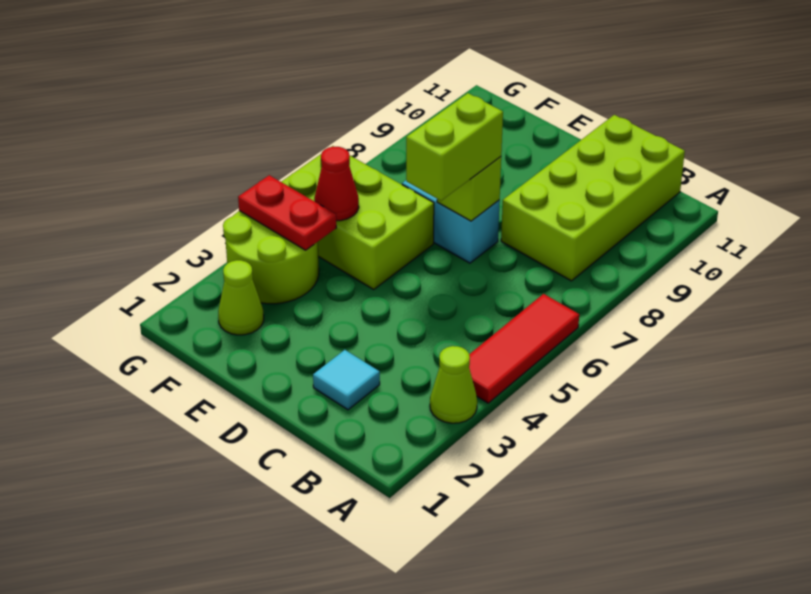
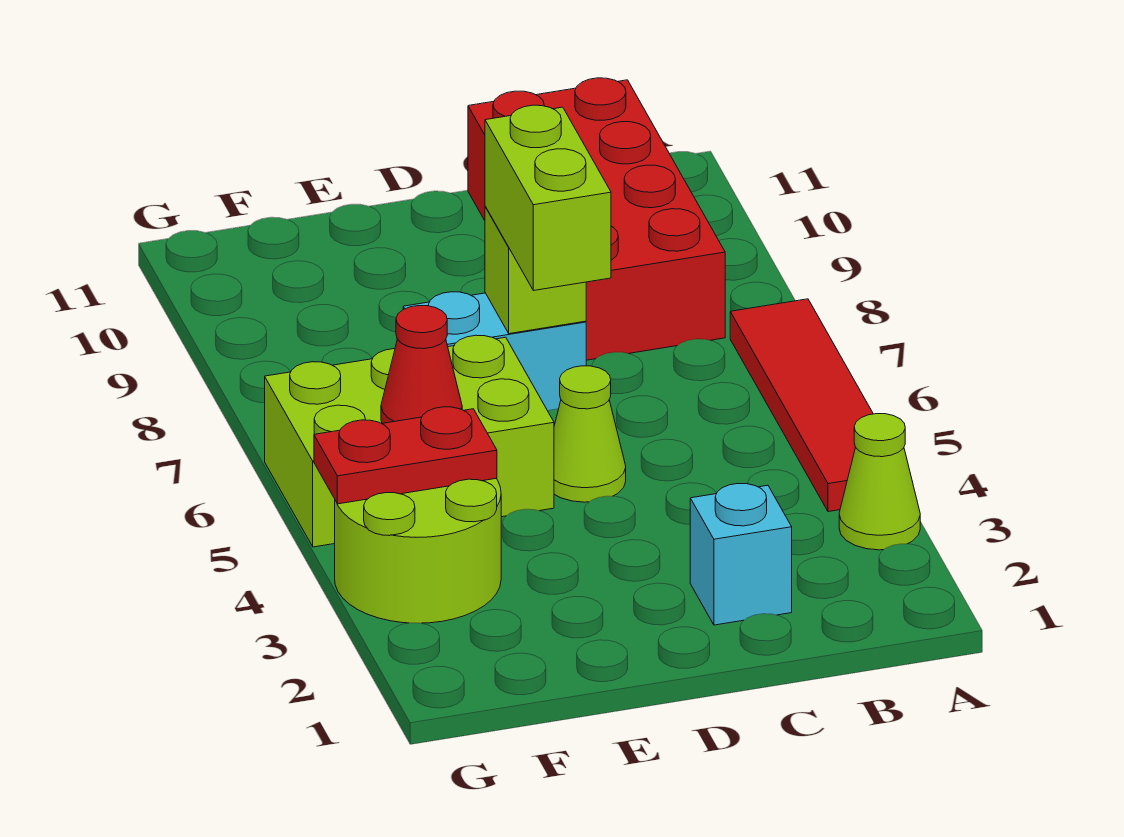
red tile A4:A6 level 1 -> red tile A4:A7 level 1
lime brick B8:C11 level 1 -> red brick B8:C11 level 1
cyan tile C2 level 1 -> cyan brick C2 level 1
lime cone F2 level 1 -> lime cone D5 level 1

